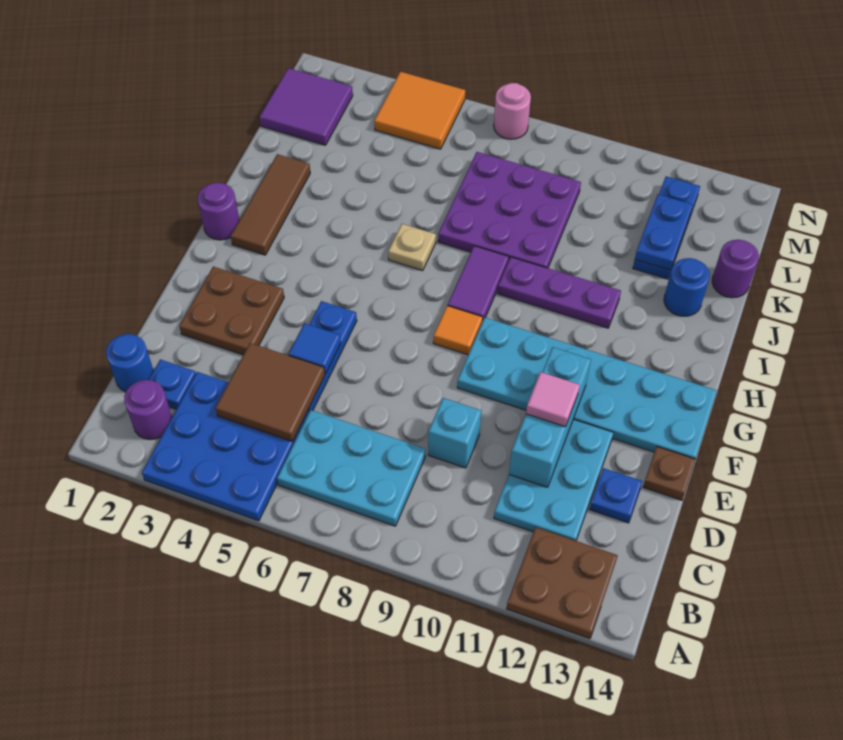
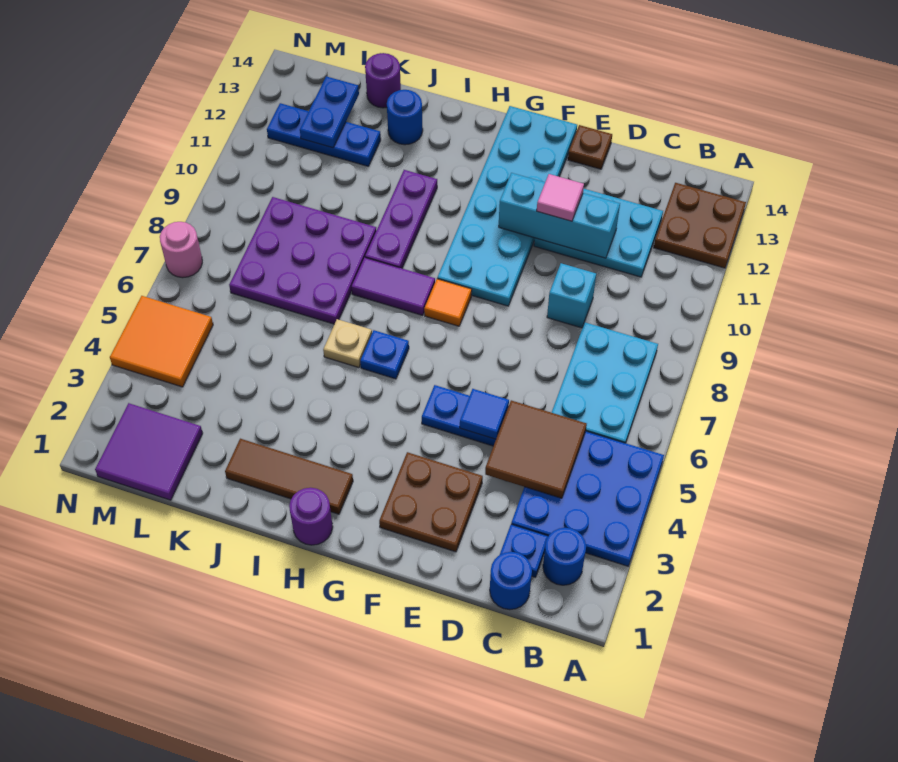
purple round brick B2 level 1 -> blue round brick B2 level 1
blue plate D13 level 1 -> blue plate H6 level 1
blue plate K12:L12 level 2 -> blue plate L12:L13 level 2

